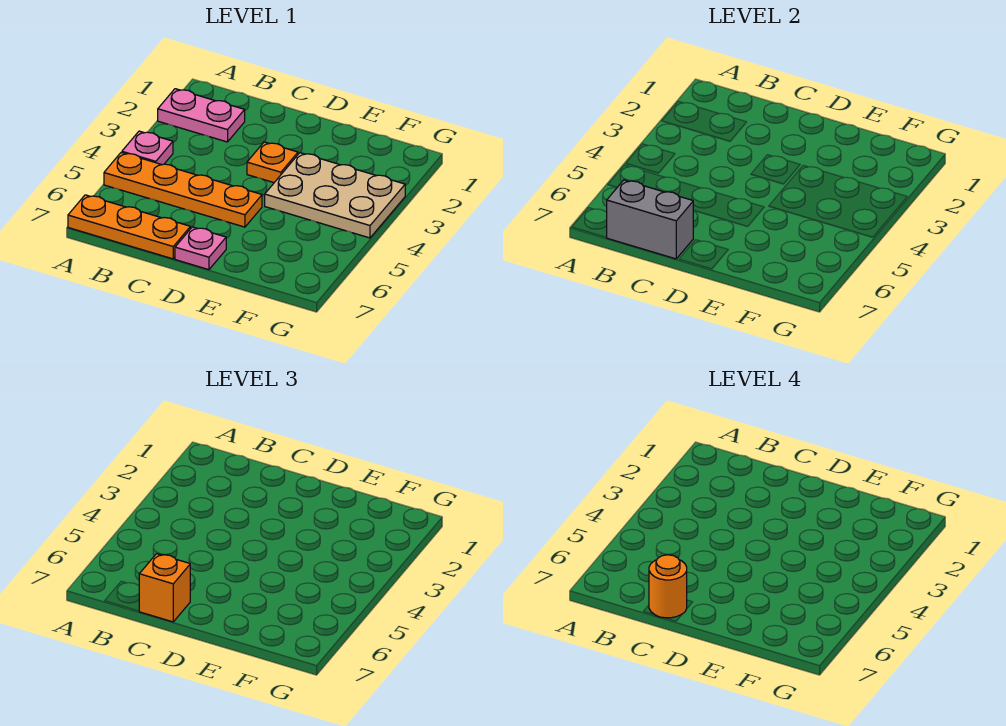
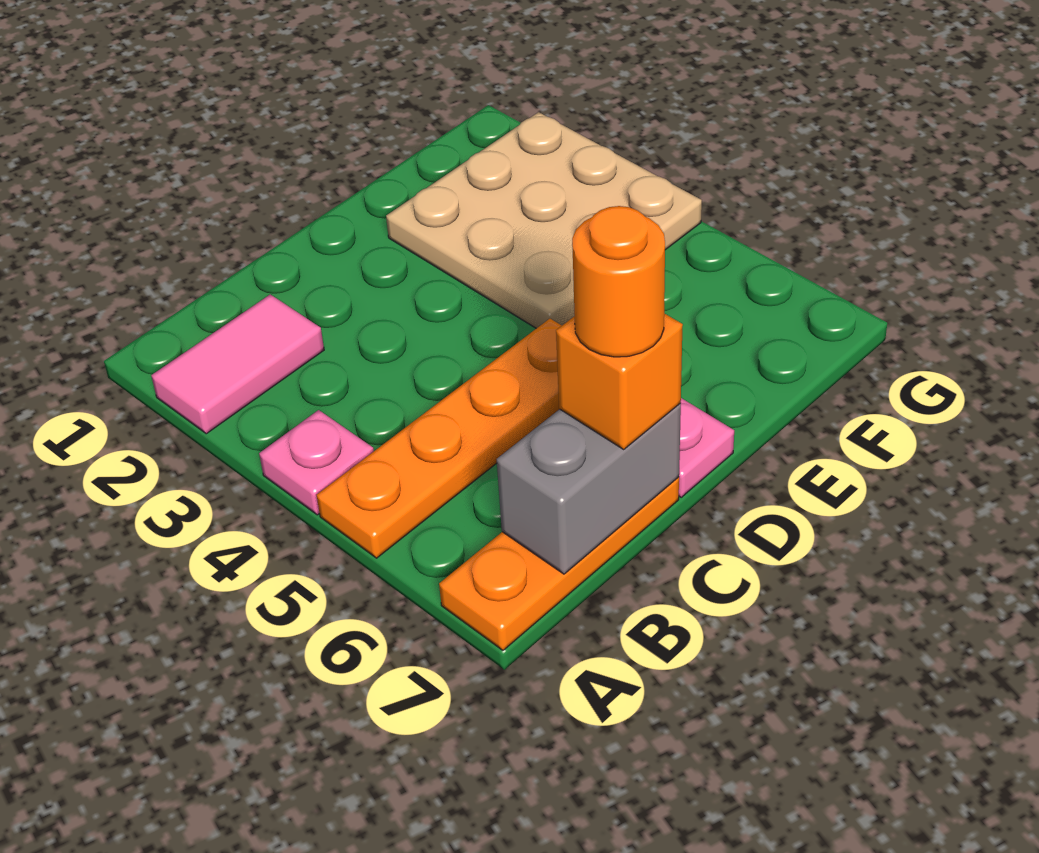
pink plate A2:B2 level 1 -> pink tile A2:B2 level 1
orange plate D3 level 1 -> none
tan plate E3:G4 level 1 -> tan plate E2:G4 level 1

